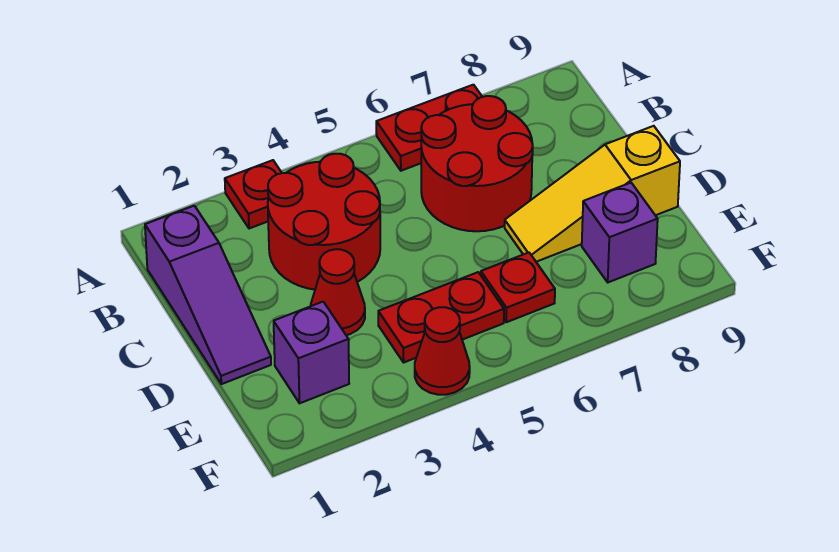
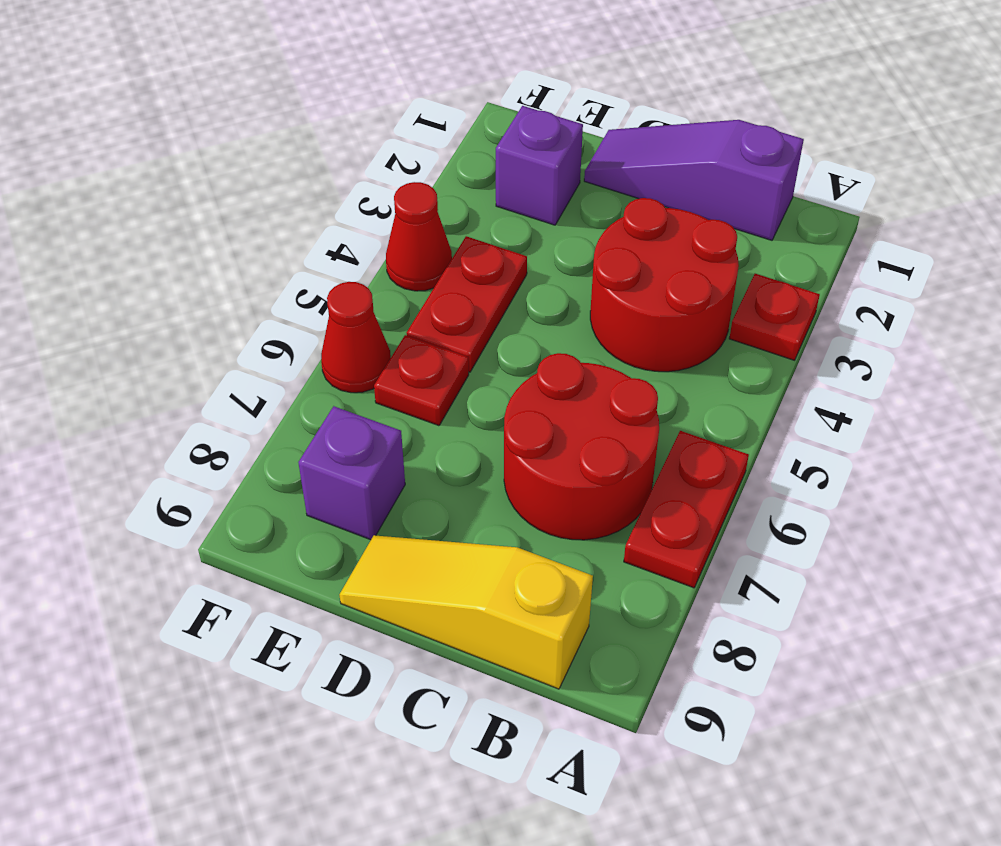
red cone D3 level 1 -> red cone F6 level 1
yellow slope D7:D9 level 1 top 9 -> yellow slope B9:D9 level 1 top B

